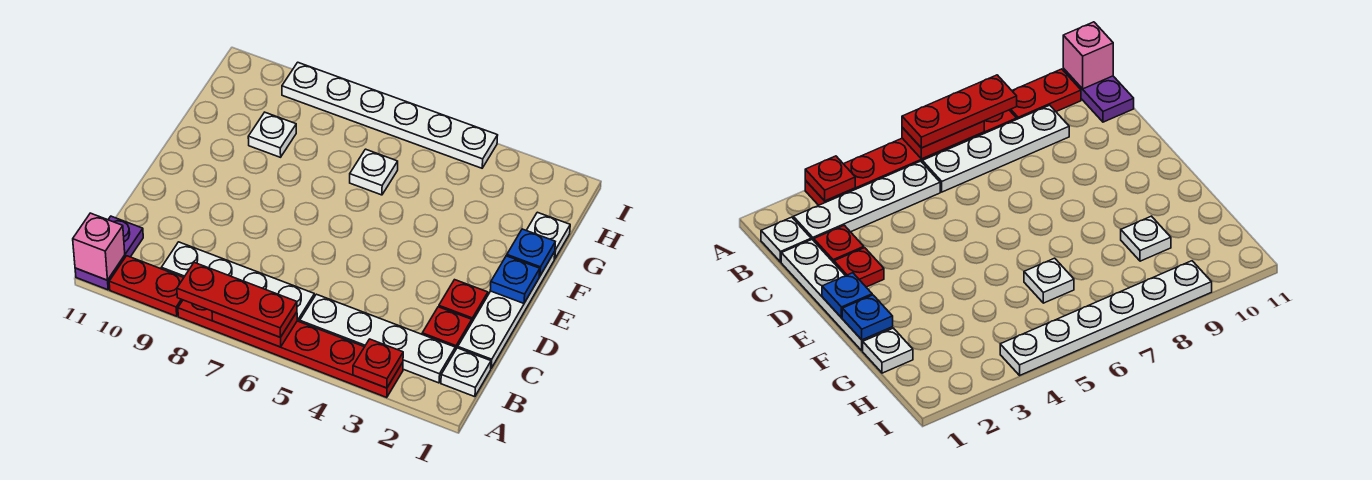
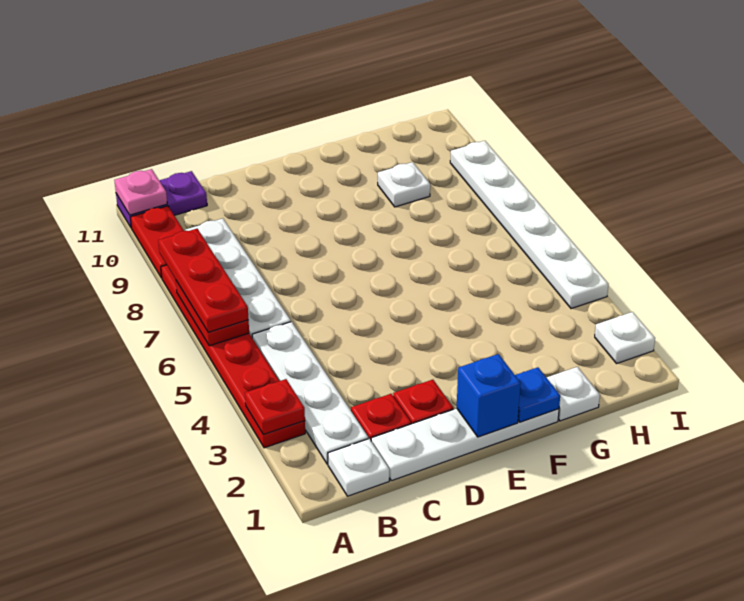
pink brick A11 level 2 -> pink plate A11 level 2
blue plate E1 level 2 -> blue brick E1 level 2
white plate G6 level 1 -> white plate I2 level 1

